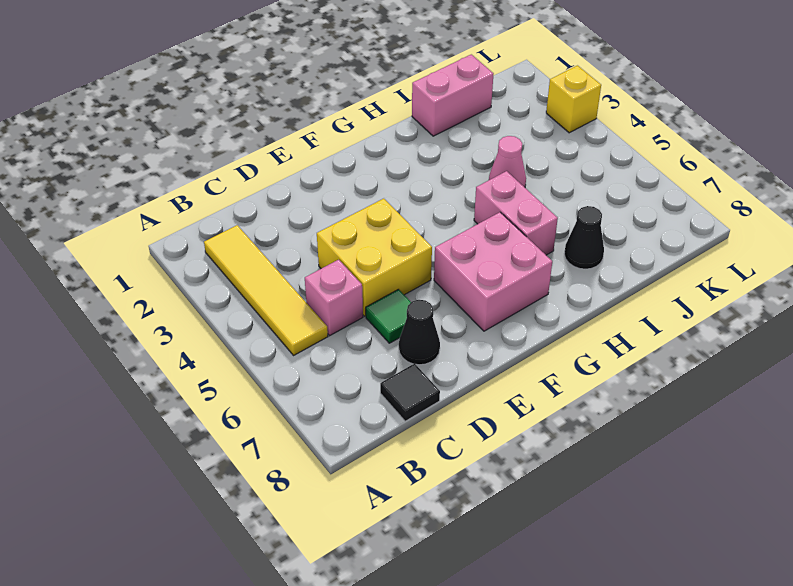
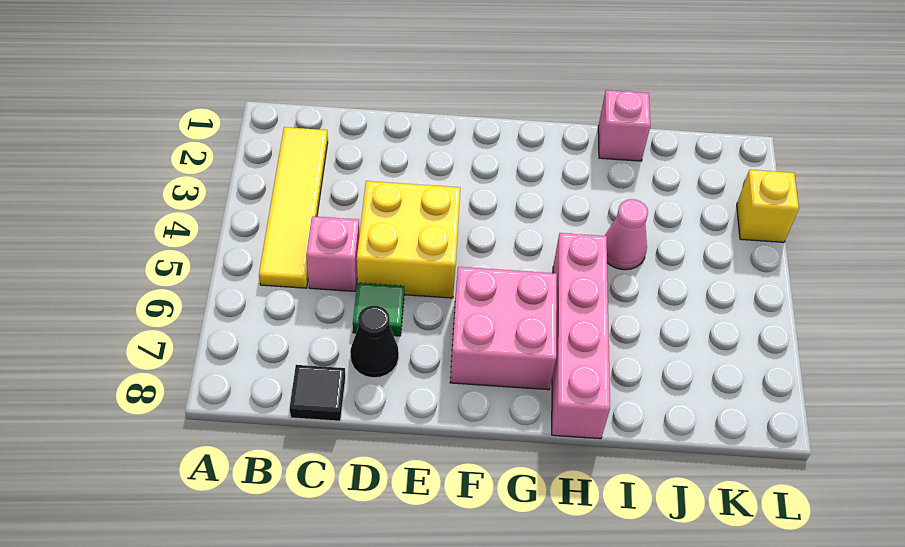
pink brick H5:H6 level 1 -> pink brick H5:H8 level 1
pink brick I1:J1 level 1 -> pink brick I1 level 1
black cone I7 level 1 -> none

